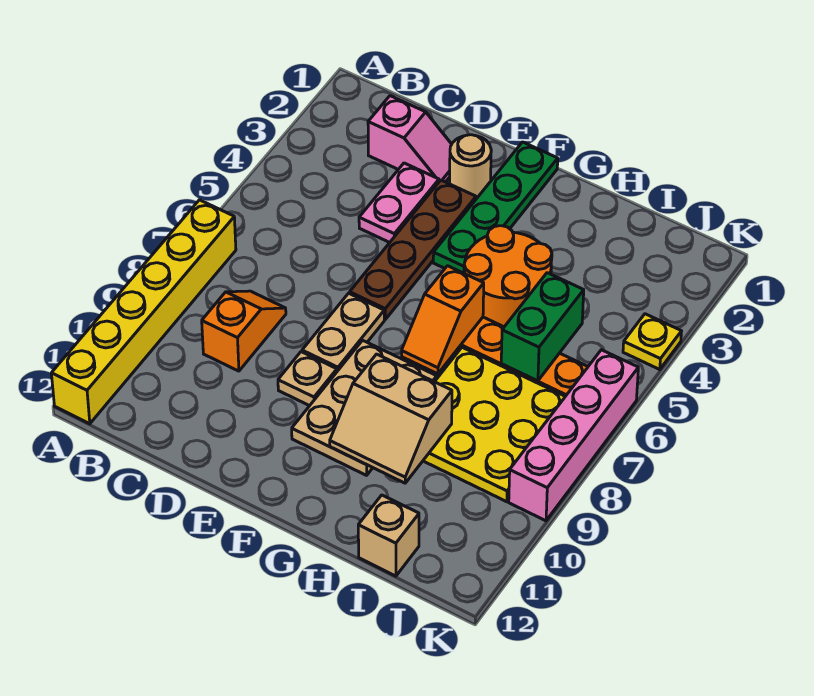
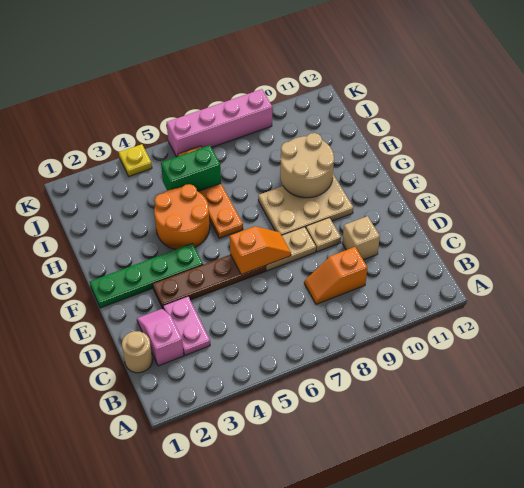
yellow brick A7:A12 level 1 -> none
pink plate D3:D4 level 1 -> pink plate C3:D3 level 1
tan round brick E2 level 1 -> tan round brick C1 level 1
orange slope G6:G7 level 2 top 6 -> orange slope E6:E7 level 2 top 6
tan slope G9:H10 level 2 top 9 -> tan round brick G9:H10 level 2
yellow plate H7:J9 level 1 -> none
tan brick I12 level 1 -> tan brick D10 level 1

